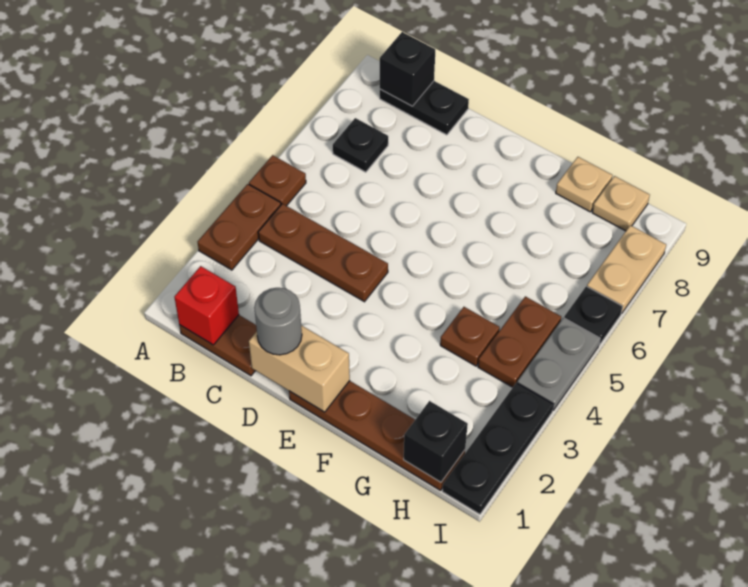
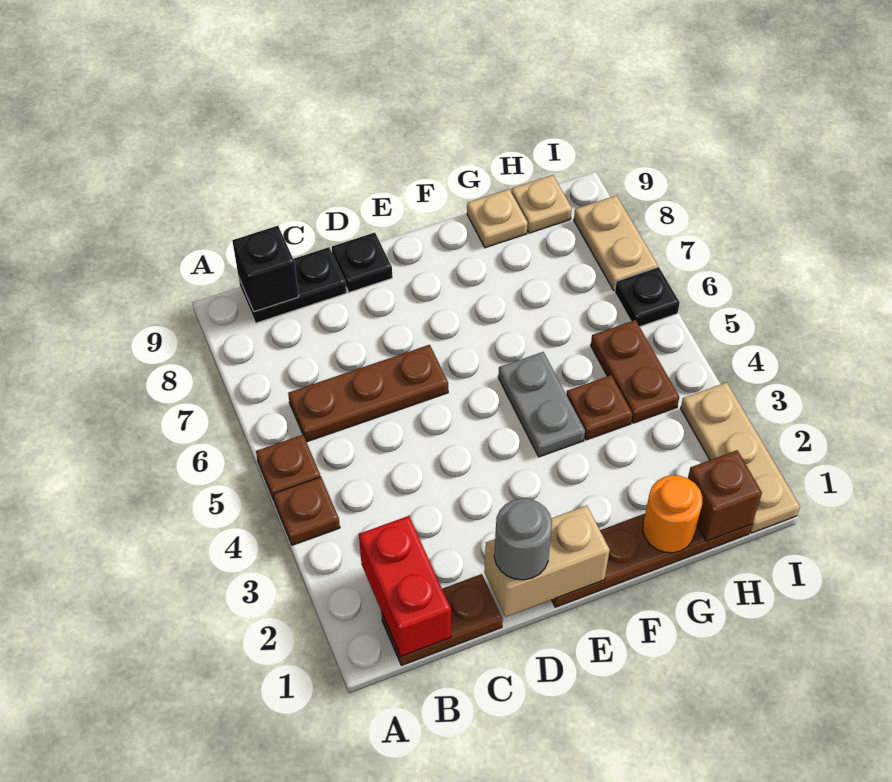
brown plate A3:A4 level 1 -> brown plate A4 level 1
red brick B1 level 2 -> red brick B1:B2 level 2
brown plate B4:D4 level 1 -> brown plate B6:D6 level 1
black plate B7 level 1 -> black plate D9 level 1
none -> orange round brick G1 level 2
black brick H1 level 2 -> brown brick H1 level 2
black plate I1:I3 level 1 -> tan plate I1:I3 level 1
grey plate I4:I5 level 1 -> grey plate F4:F5 level 1

